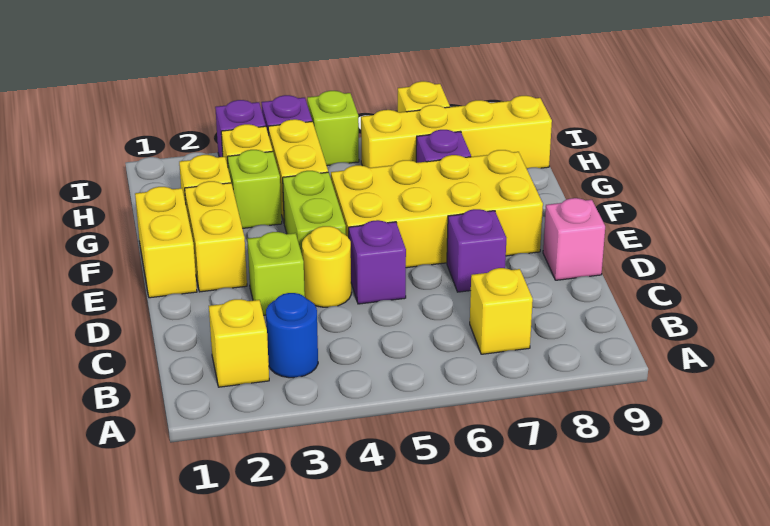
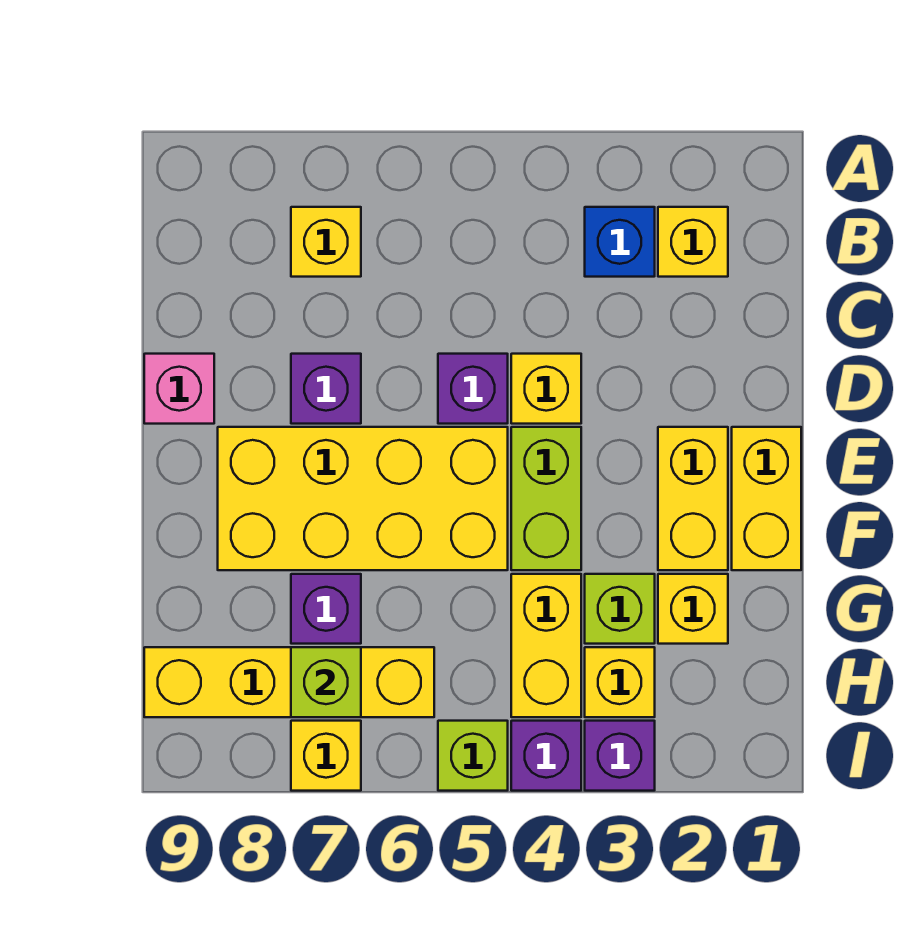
blue round brick B3 level 1 -> blue brick B3 level 1
lime brick D3 level 1 -> lime brick H7 level 2
yellow round brick D4 level 1 -> yellow brick D4 level 1

